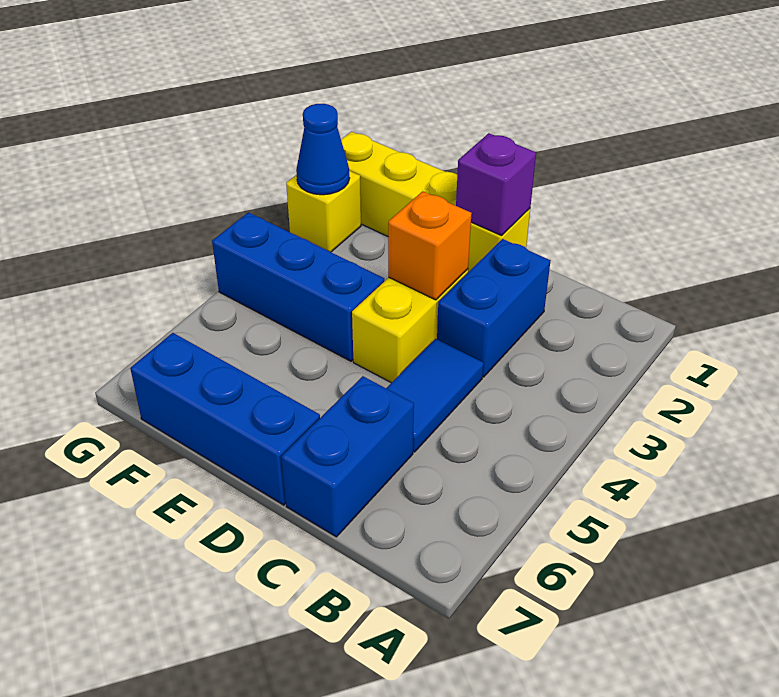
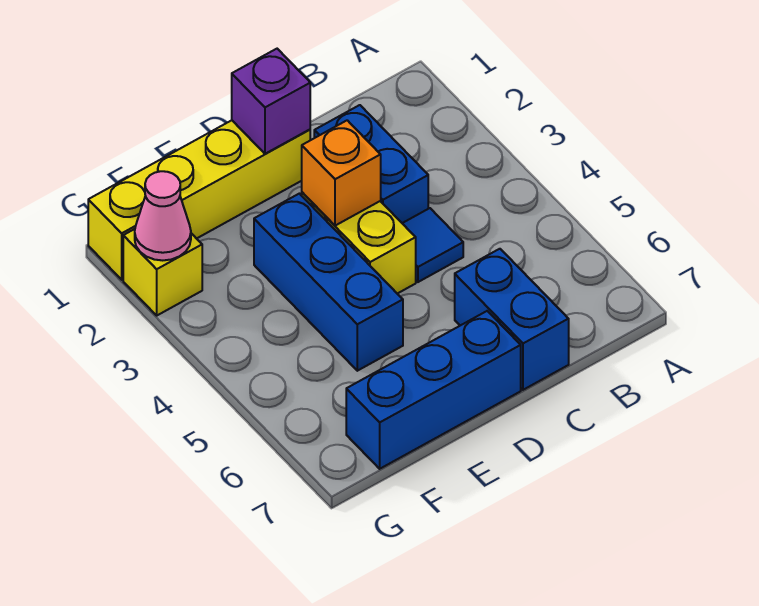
blue tile C4:C5 level 1 -> blue tile C4 level 1
blue brick E4:G4 level 1 -> blue brick E3:E5 level 1
blue cone G2 level 2 -> pink cone G2 level 2

